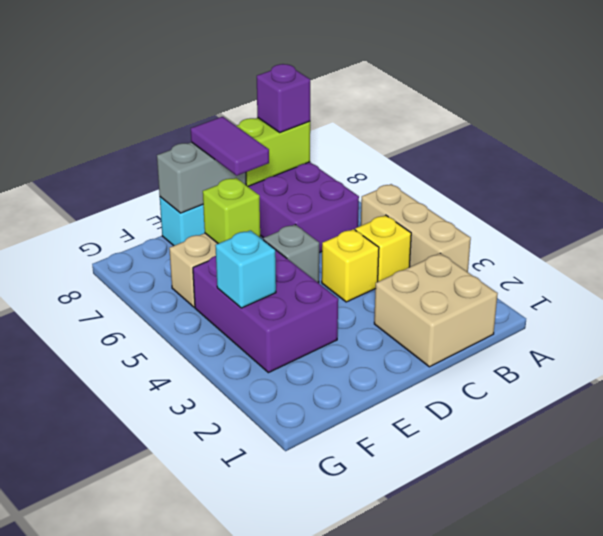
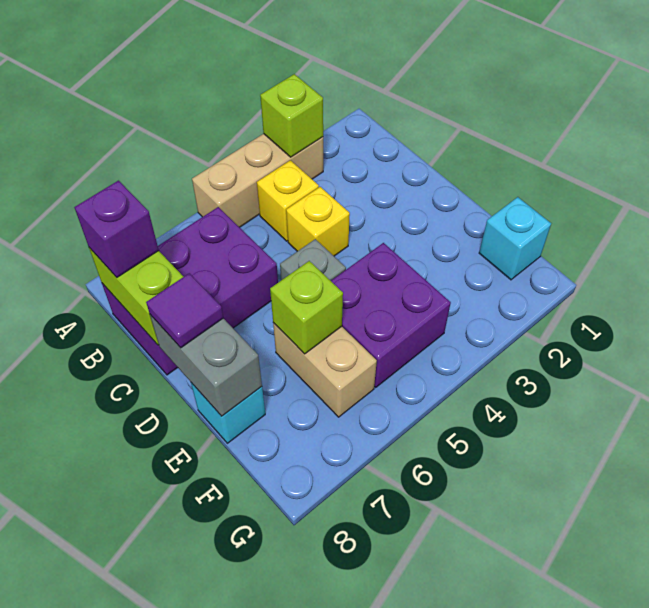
none -> lime brick A3 level 2
tan brick B1:C2 level 1 -> none
purple tile D7:D8 level 3 -> purple tile D8 level 3
purple brick E3:F5 level 1 -> purple brick E4:F5 level 1
cyan brick F4 level 2 -> cyan brick F1 level 1

